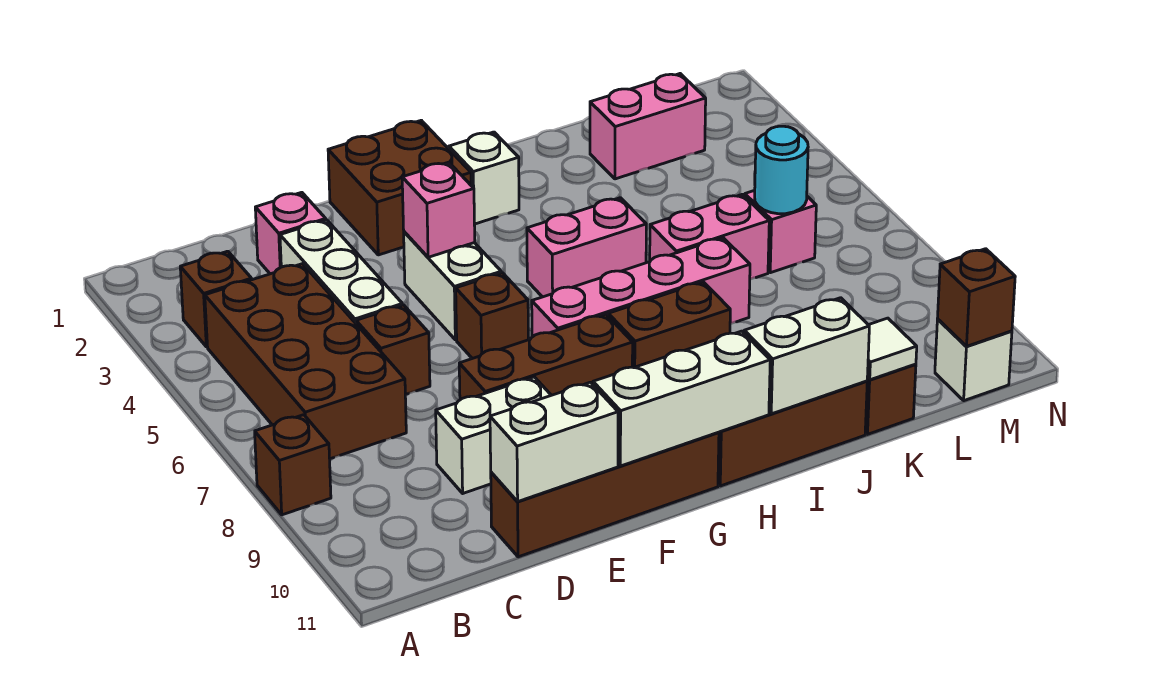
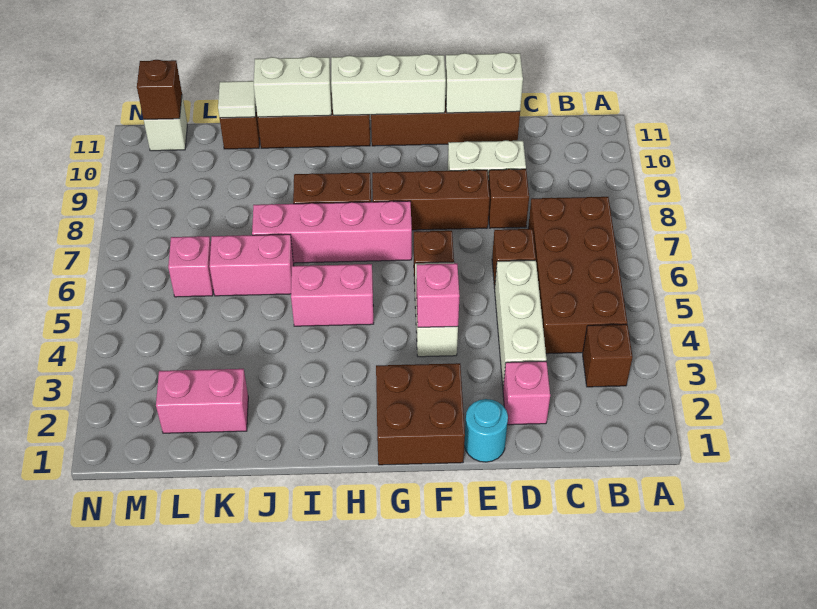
brown brick A8 level 1 -> brown brick D8 level 1
white brick H2 level 1 -> none
cyan round brick L6 level 2 -> cyan round brick E1 level 1

